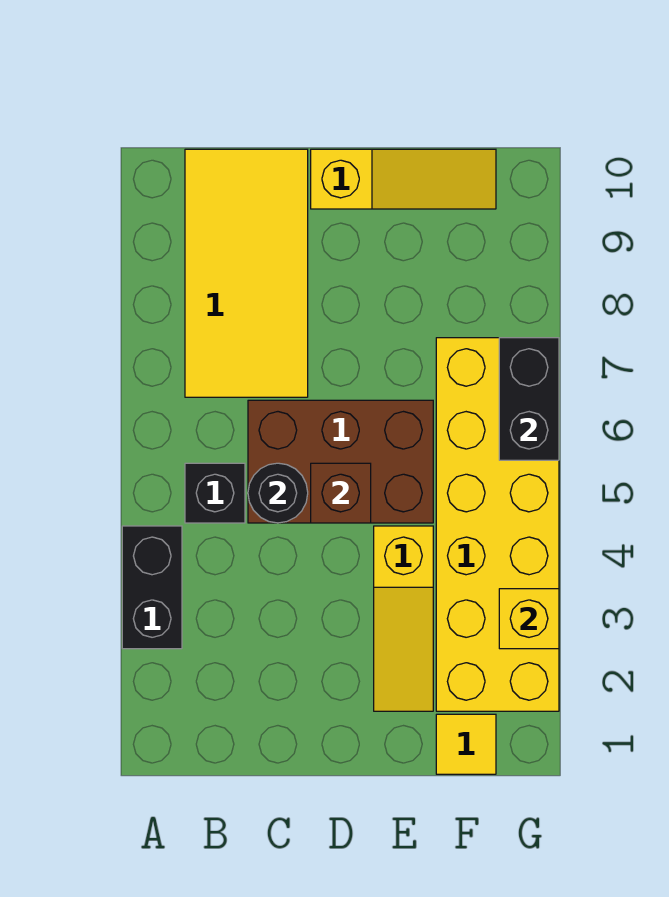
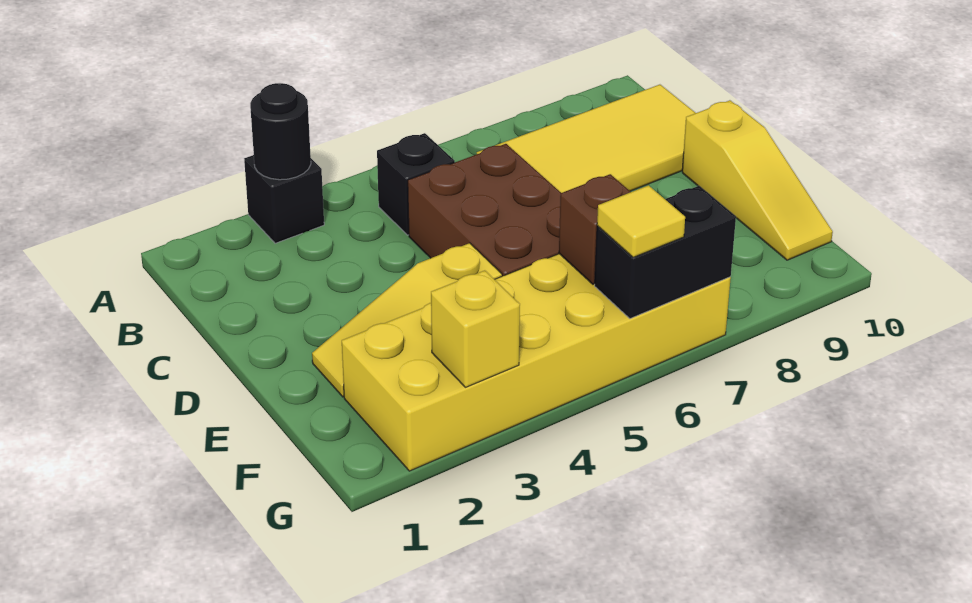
black brick A3:A4 level 1 -> black brick A3 level 1
black round brick C5 level 2 -> black round brick A3 level 2
brown brick D5 level 2 -> brown brick F6 level 2
yellow tile F1 level 1 -> yellow tile G6 level 3

